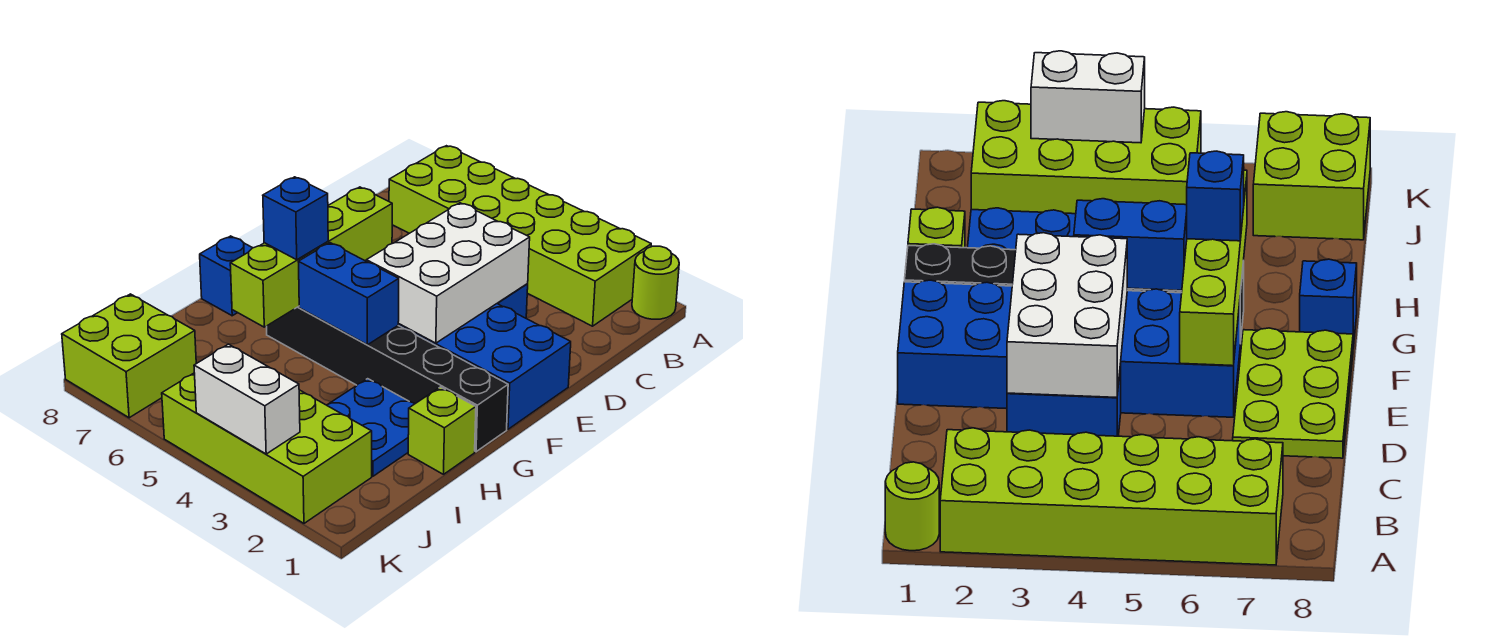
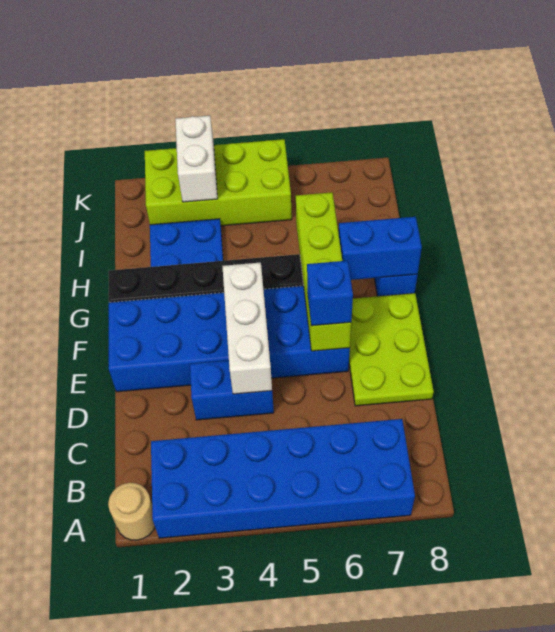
lime round brick A1 level 1 -> tan round brick A1 level 1
lime brick A2:B7 level 1 -> blue brick A2:B7 level 1
white brick D3:F4 level 2 -> white brick D4:F4 level 2
blue brick G4:G5 level 2 -> blue brick G7:G8 level 2
blue brick G6 level 3 -> blue brick E6 level 3
lime brick H1 level 1 -> none
lime brick J7:K8 level 1 -> none
white brick K3:K4 level 2 -> white brick J3:K3 level 2

